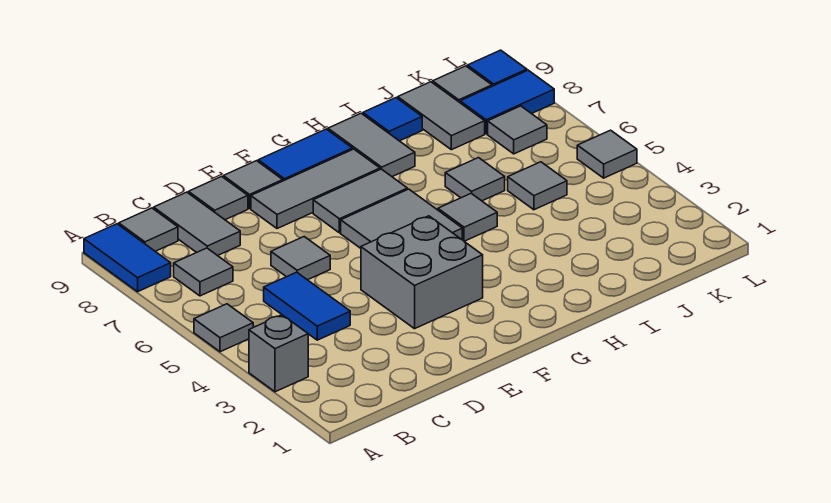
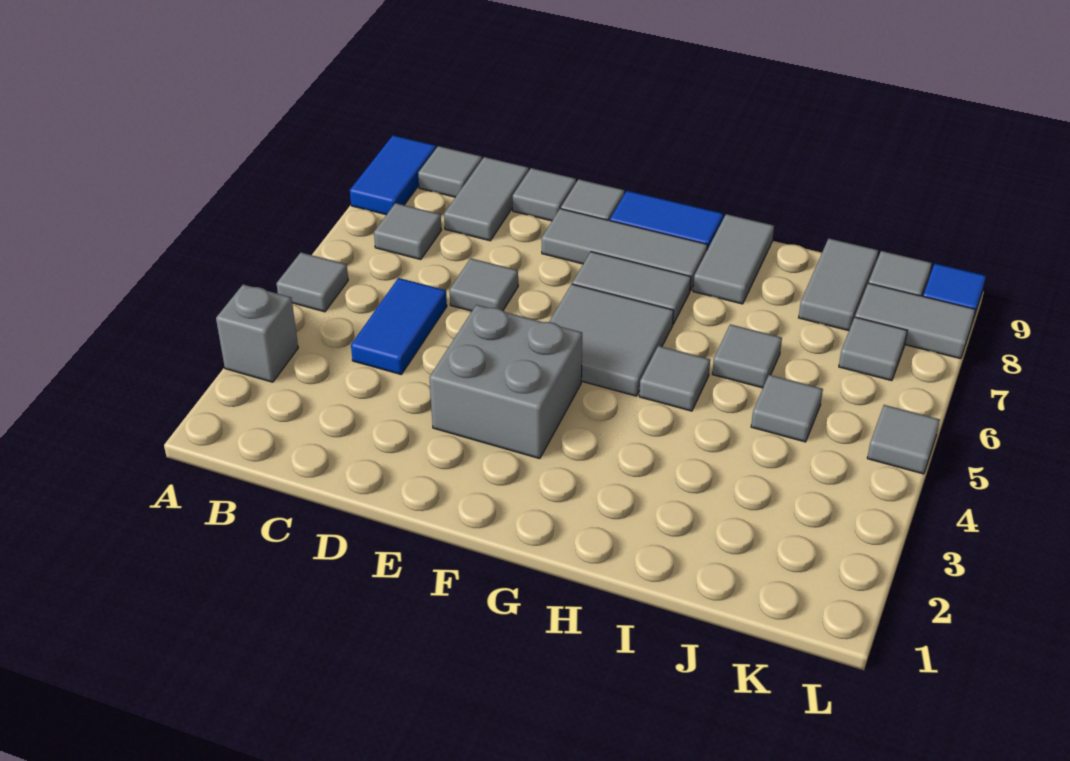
blue tile I9 level 1 -> none
blue tile K8:L8 level 1 -> grey tile K8:L8 level 1

